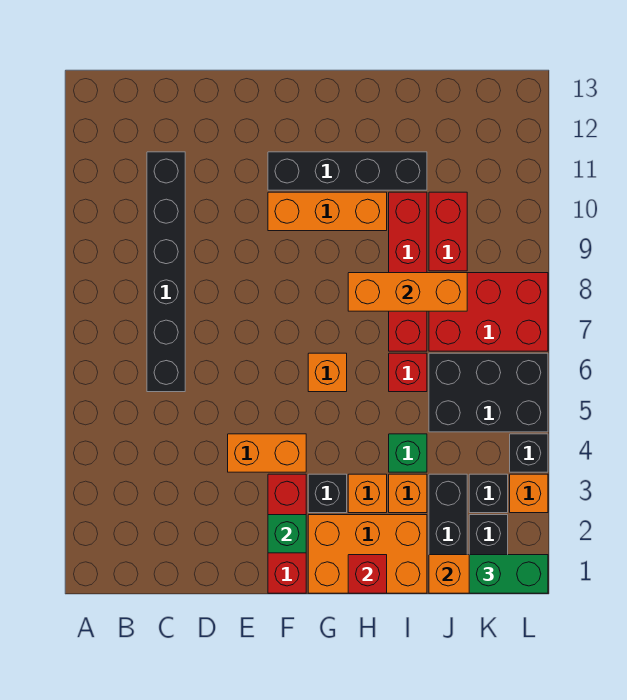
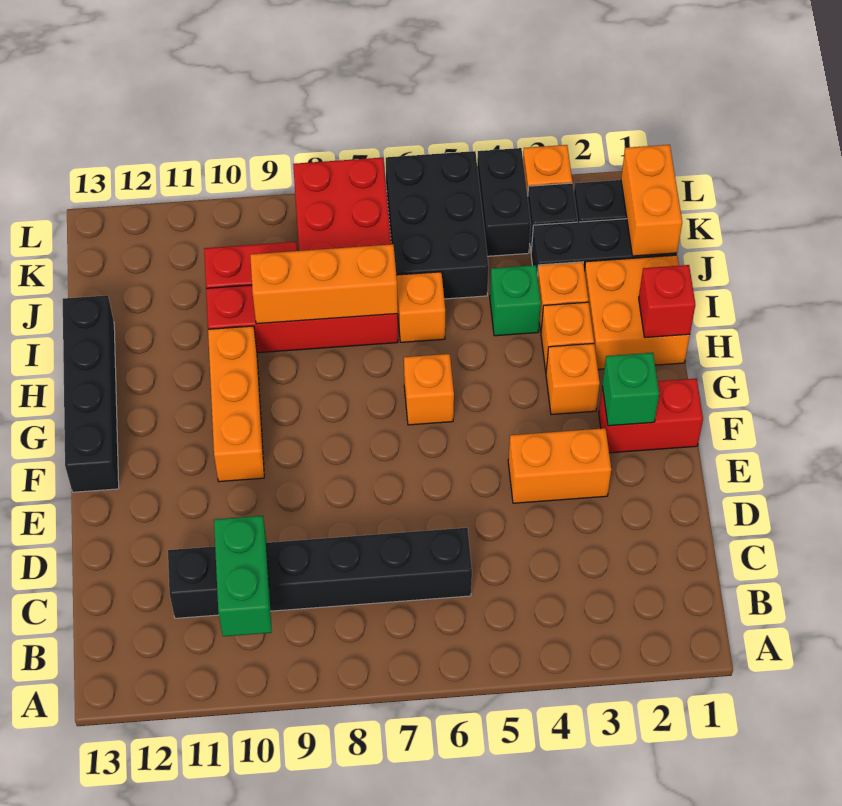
orange brick E4:F4 level 1 -> orange brick E3:E4 level 1
red brick F1:F3 level 1 -> red brick F1:F2 level 1
black brick F11:I11 level 1 -> black brick F13:I13 level 1
orange brick G1:I2 level 1 -> orange brick H1:I2 level 1
black brick G3 level 1 -> orange brick G3 level 1
orange brick H8:J8 level 2 -> orange brick I7:I9 level 2
red brick I6 level 1 -> orange brick I6 level 1
green brick K1:L1 level 3 -> green brick B10:C10 level 2
black brick L4 level 1 -> black brick K4:L4 level 1

